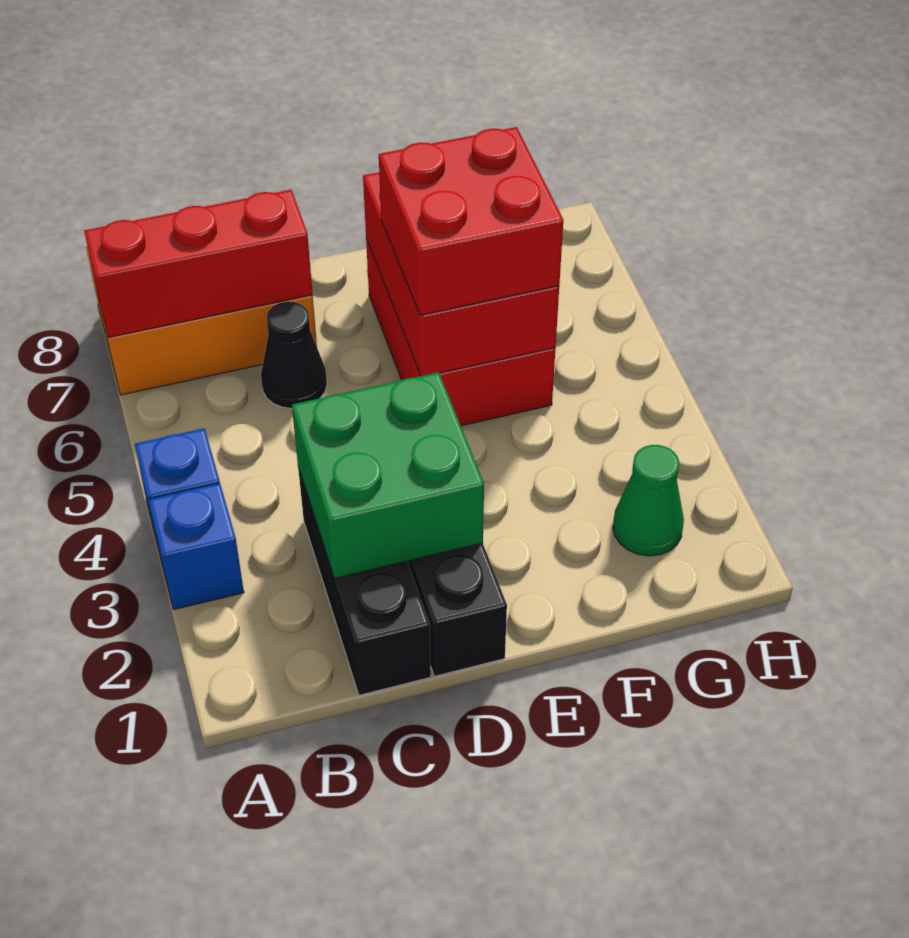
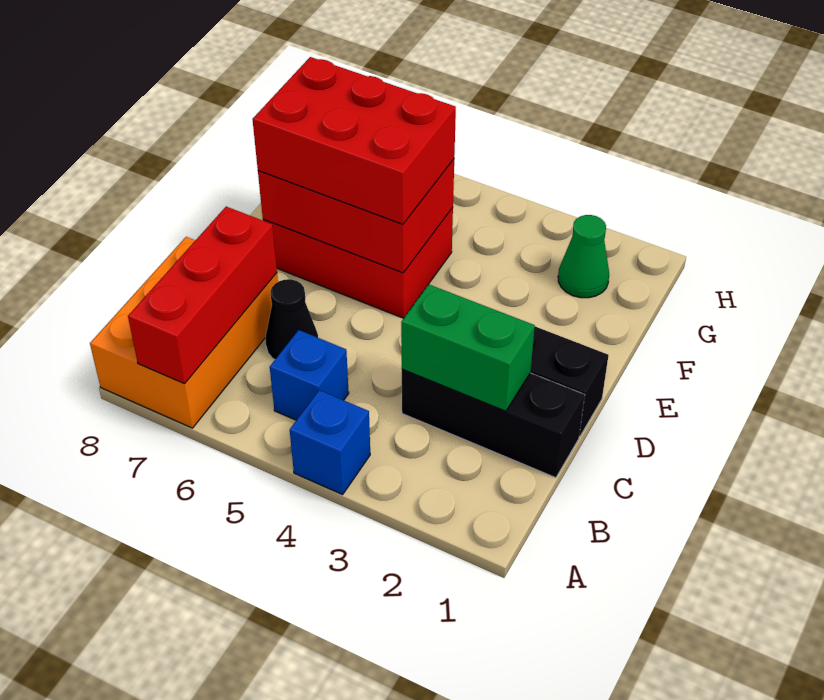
blue brick A3 level 1 -> blue brick B5 level 1
green brick C2:D3 level 2 -> green brick C2:C3 level 2
red brick E5:F6 level 3 -> red brick E5:F7 level 3

